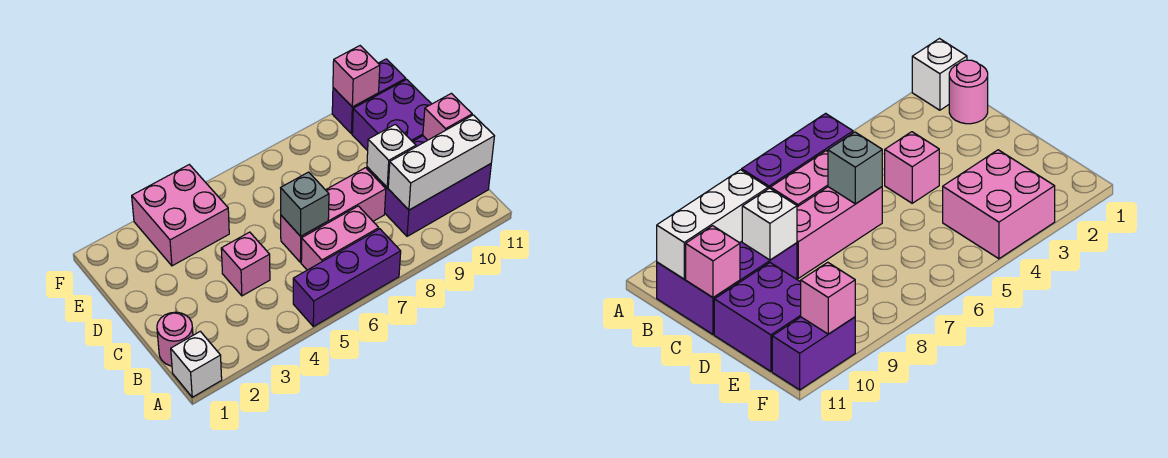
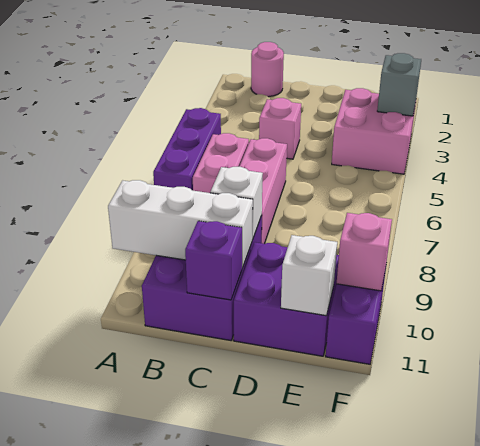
white brick A1 level 1 -> white brick E11 level 2
white brick B9:B11 level 2 -> white brick A10:C10 level 2
grey brick C6 level 2 -> grey brick F3 level 2
pink brick C11 level 2 -> purple brick C11 level 2

